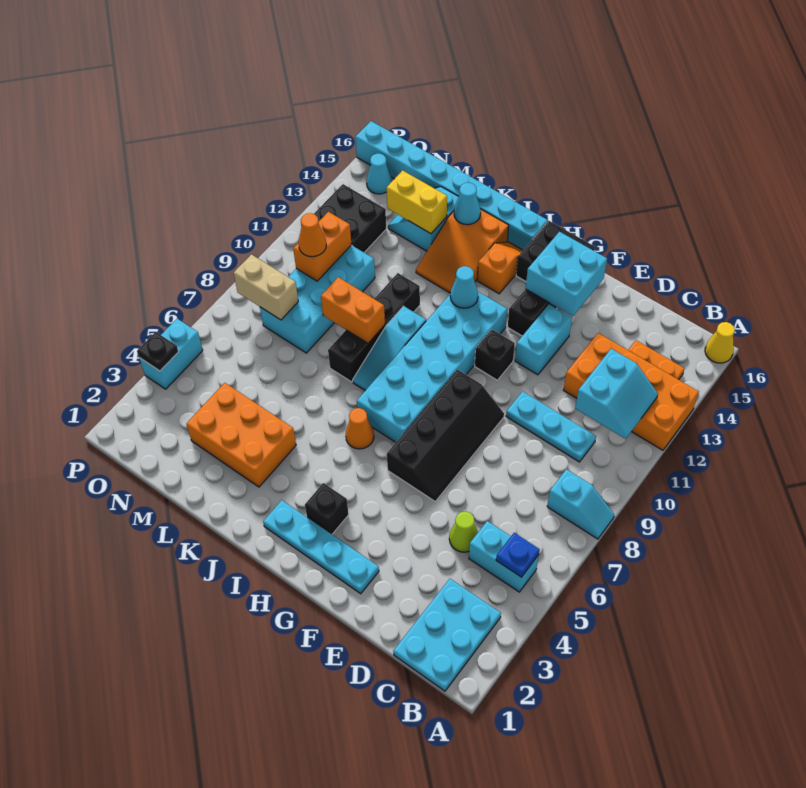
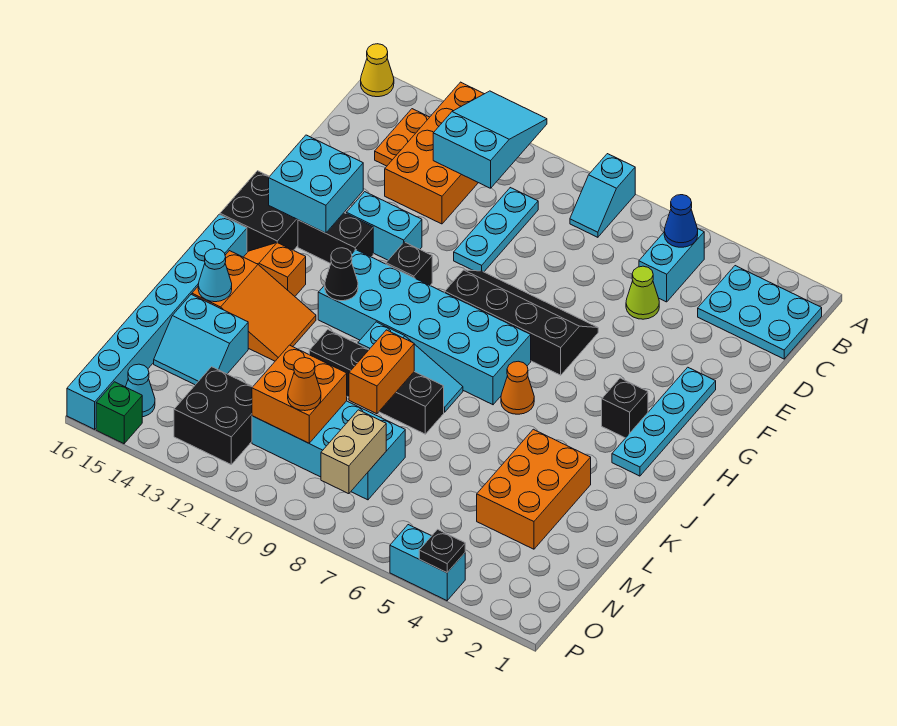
cyan slope A8:B8 level 1 top B -> cyan slope A8:B8 level 1 top A
blue plate B5 level 2 -> blue cone B5 level 2
cyan slope B11:C12 level 2 top C -> cyan slope A11:C12 level 2 top C
cyan cone I12 level 2 -> black cone I12 level 2
yellow brick L14:M14 level 2 -> none
orange brick N10:N11 level 2 -> orange brick M10:N11 level 2
none -> green brick P15 level 1

